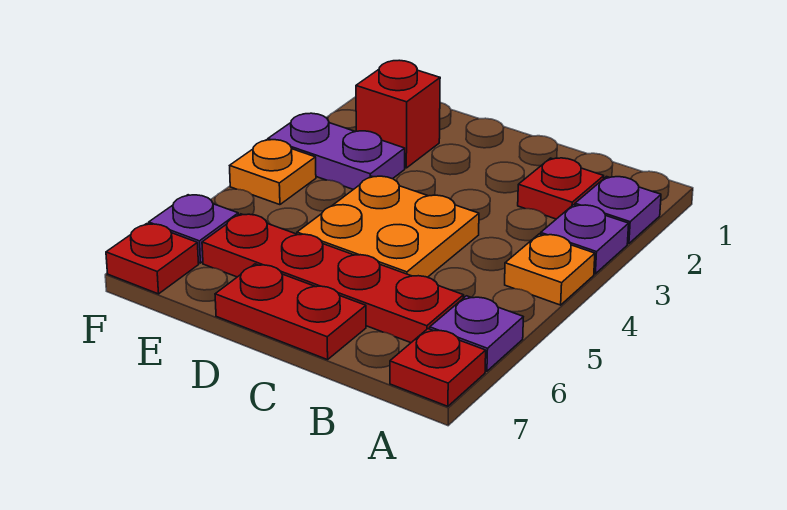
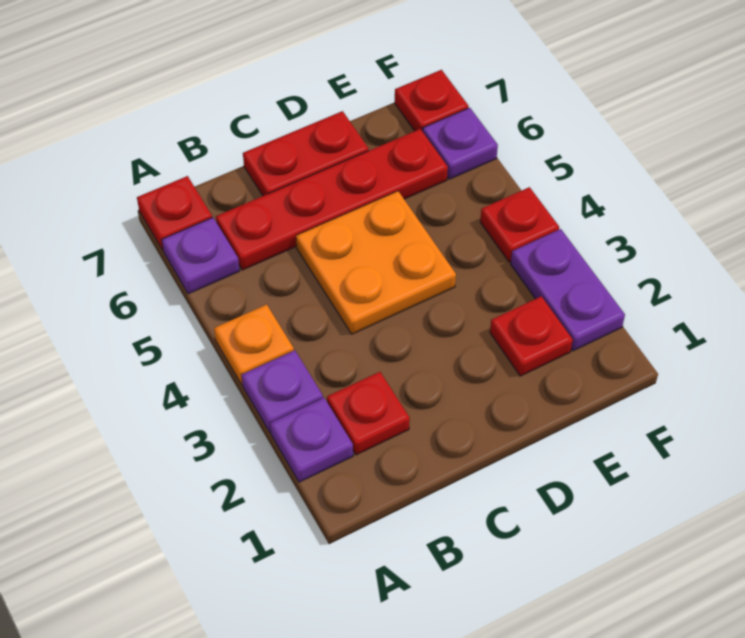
red brick E2 level 1 -> red plate E2 level 1
purple plate E3:F3 level 1 -> purple plate F2:F3 level 1
orange plate F4 level 1 -> red plate F4 level 1

